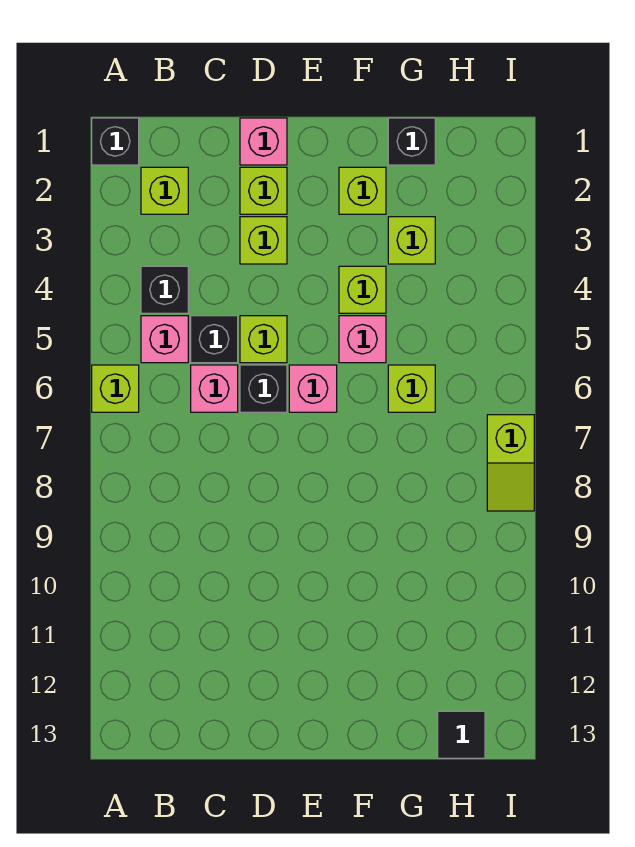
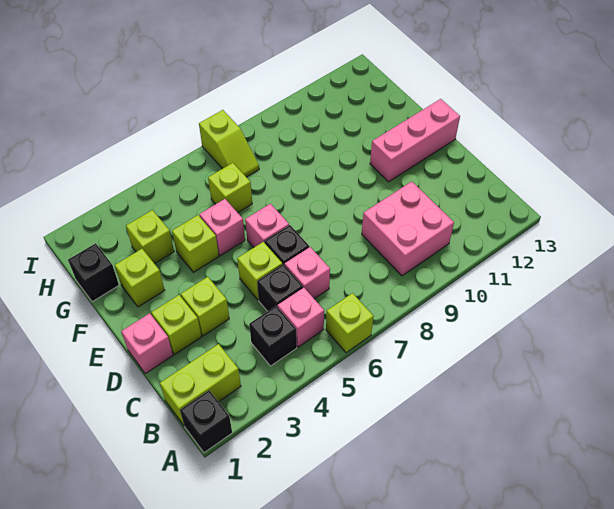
lime brick B2 level 1 -> lime brick B1:B2 level 1
none -> pink brick B9:C10 level 1
none -> pink brick E11:E13 level 1
black tile H13 level 1 -> none
lime slope I7:I8 level 1 top 7 -> lime slope H7:I7 level 1 top I

